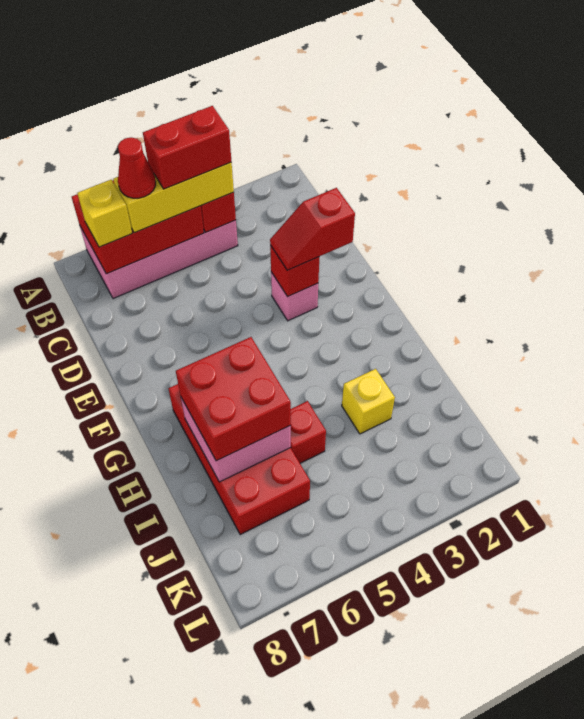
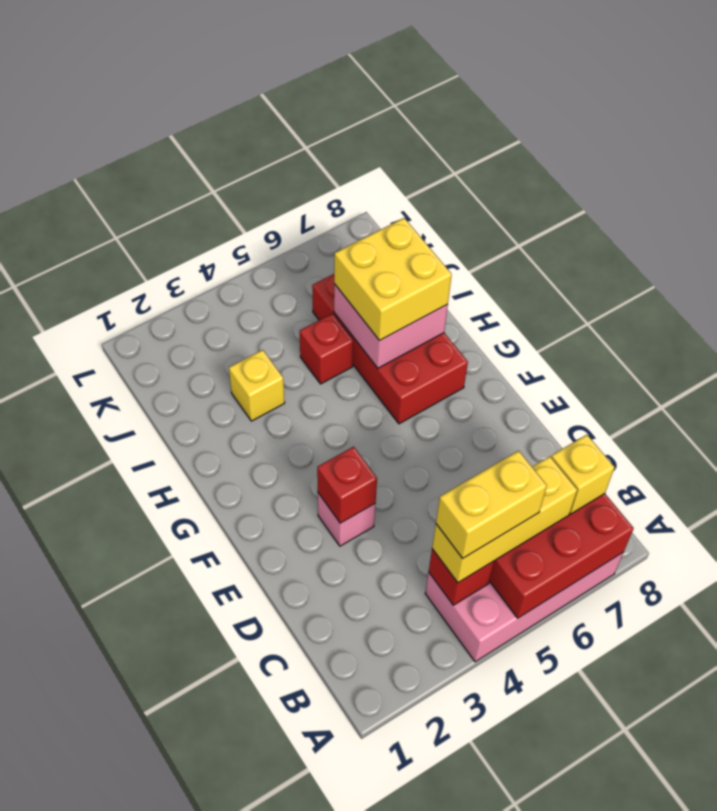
red brick B4:B5 level 4 -> yellow brick B4:B5 level 4
red cone B6 level 4 -> none
red slope E2:E3 level 3 top 2 -> none
red brick H6:I7 level 3 -> yellow brick H6:I7 level 3

